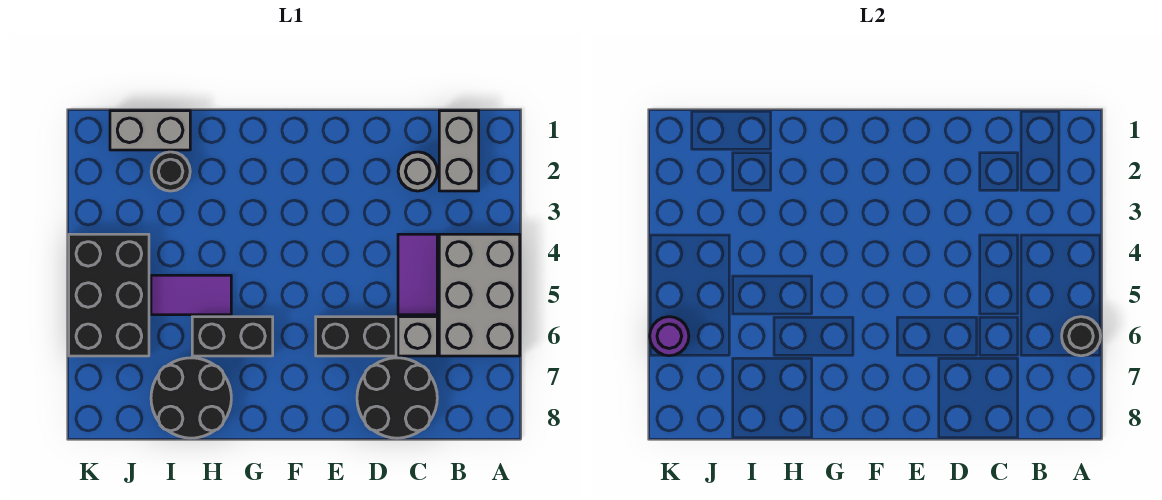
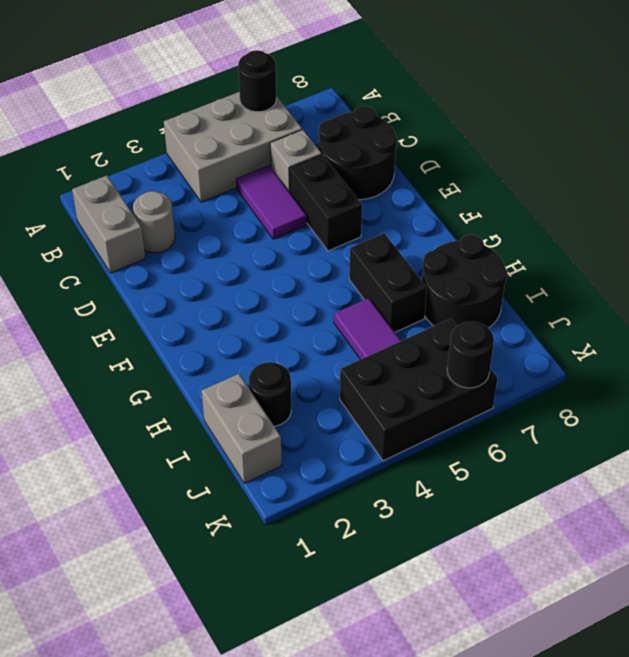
grey brick B1:B2 level 1 -> grey brick B1:C1 level 1
purple tile C4:C5 level 1 -> purple tile C5:D5 level 1
purple round brick K6 level 2 -> black round brick K6 level 2

